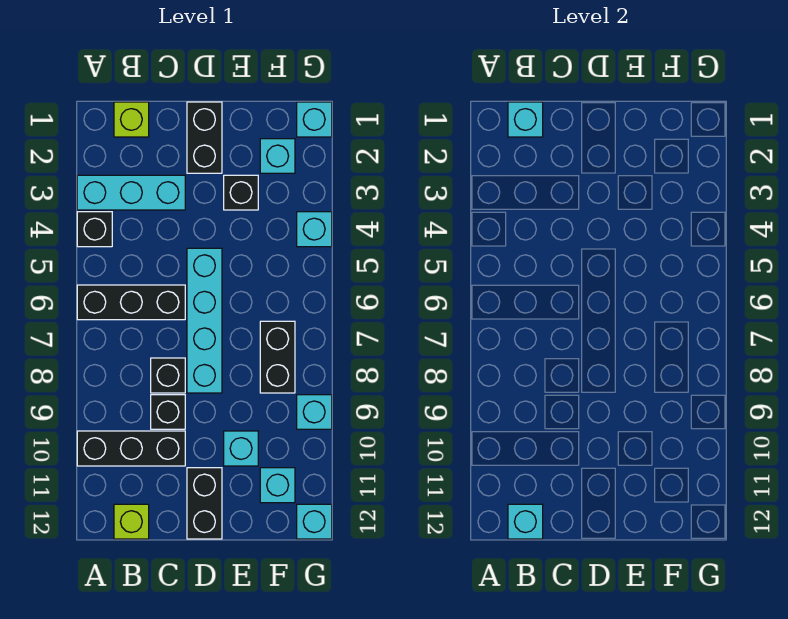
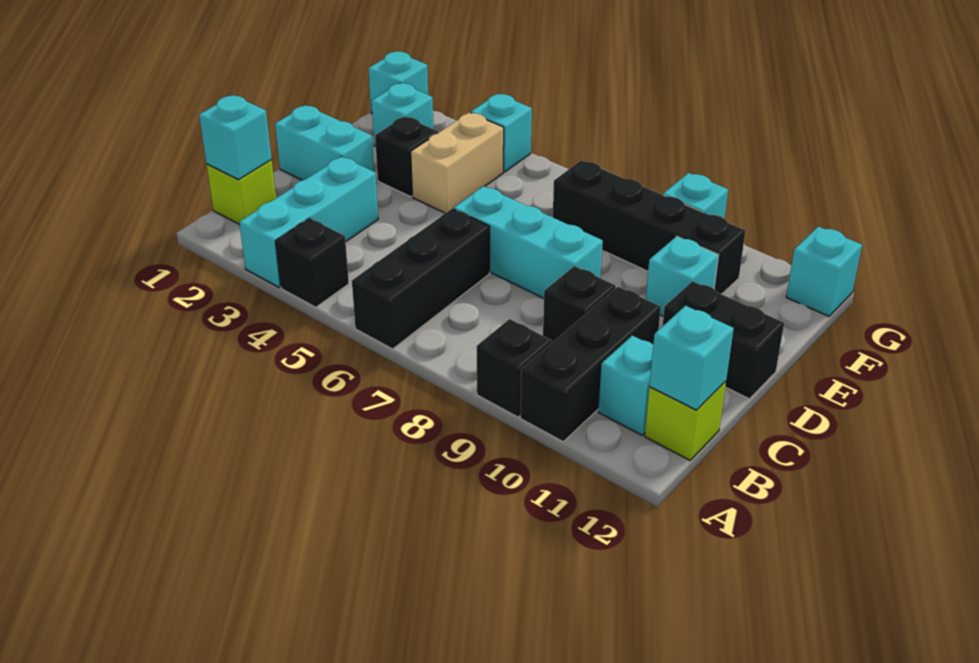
black brick C8 level 1 -> black brick A9 level 1
black brick D1:D2 level 1 -> cyan brick D1:D2 level 1
cyan brick D5:D8 level 1 -> cyan brick D6:D8 level 1
none -> tan brick E4:F4 level 1
black brick F7:F8 level 1 -> black brick F7:F10 level 1
cyan brick F11 level 1 -> cyan brick B11 level 1

